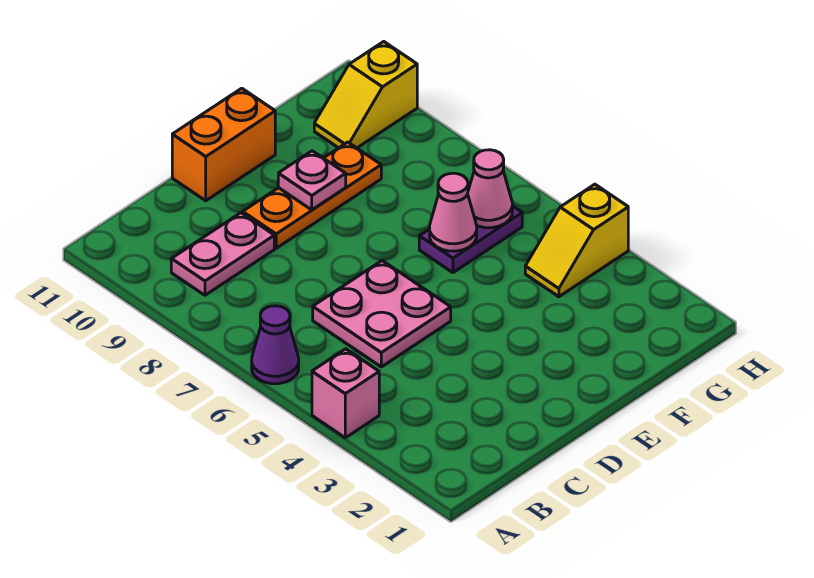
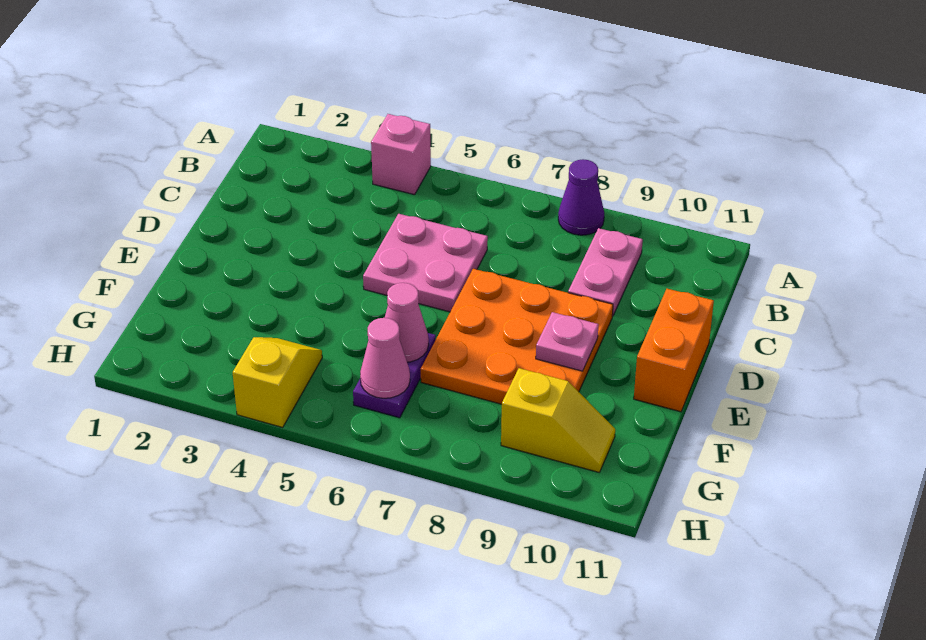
purple cone A6 level 1 -> purple cone A8 level 1
orange plate D9:F9 level 1 -> orange plate D7:F9 level 1
yellow slope G10:H10 level 1 top H -> yellow slope G9:G10 level 1 top 9

